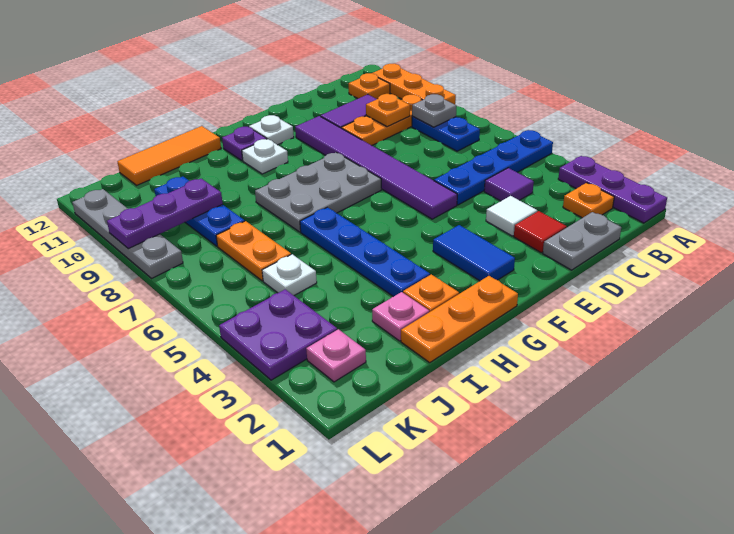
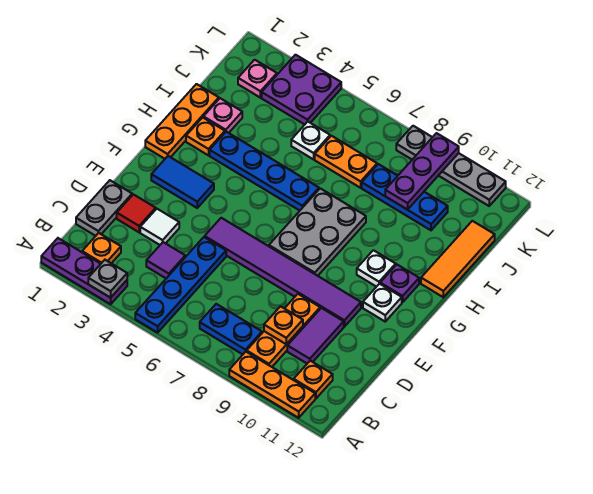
grey plate B8 level 2 -> grey plate A3 level 2

